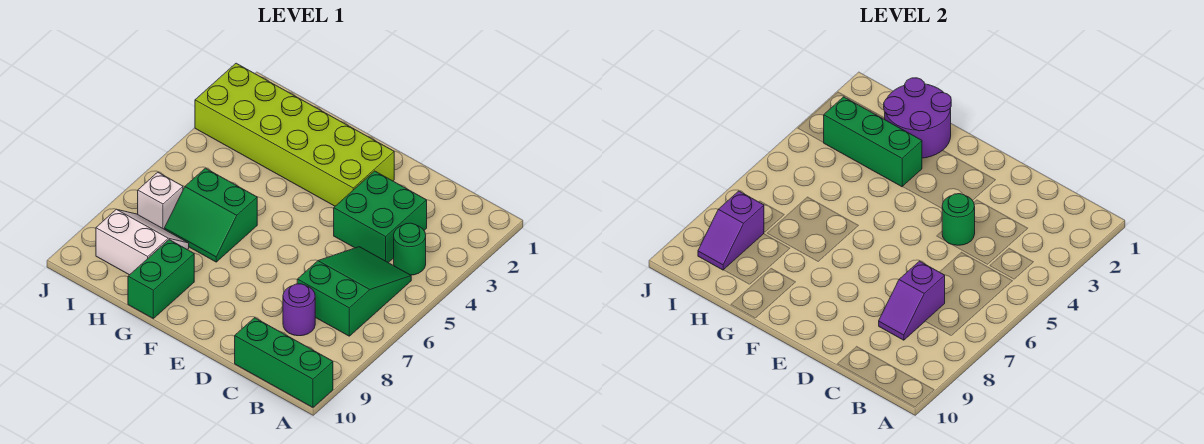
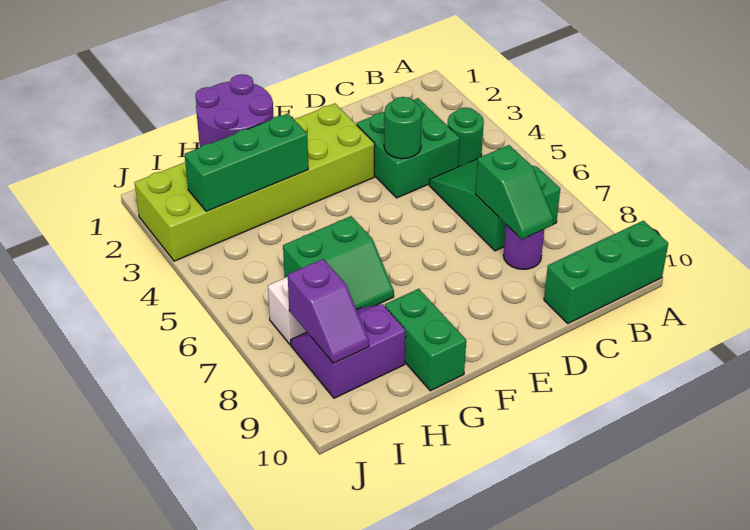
purple slope C7:C8 level 2 top 7 -> green slope C7:C8 level 2 top 7
white slope H8:I9 level 1 top 9 -> purple slope H8:I9 level 1 top 9

